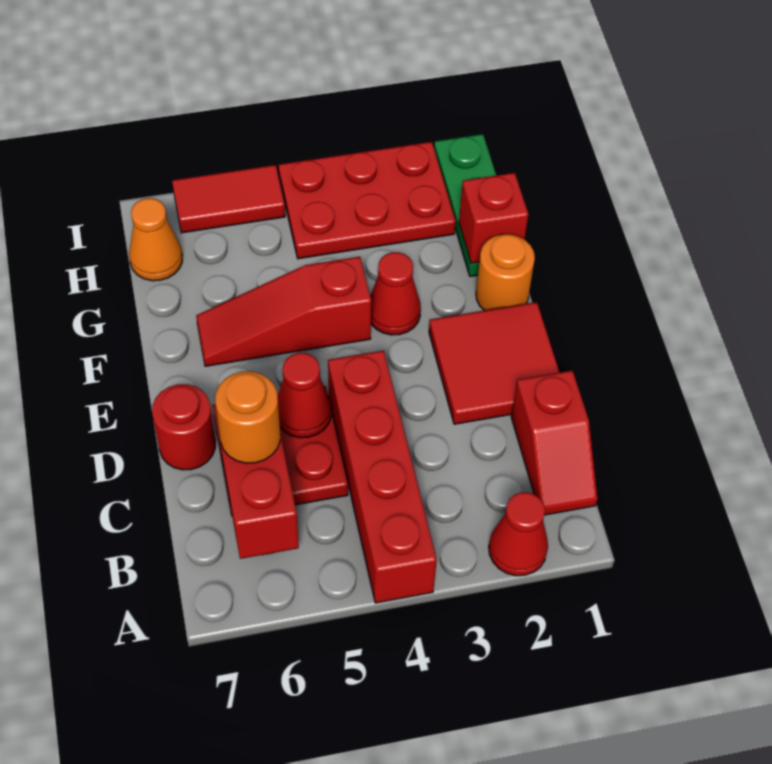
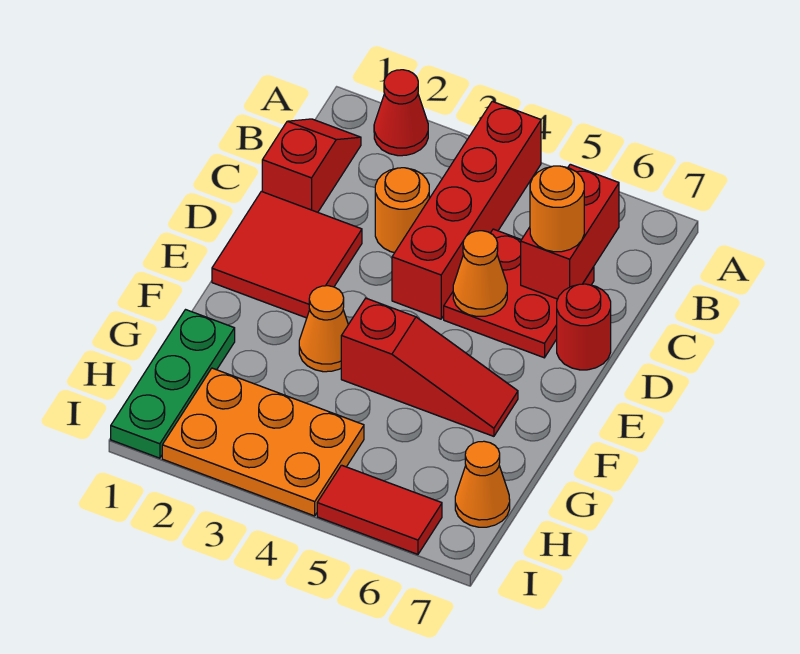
red cone D5 level 2 -> orange cone D5 level 2
orange round brick F1 level 1 -> orange round brick C3 level 1
red cone F3 level 1 -> orange cone F3 level 1
red brick G1 level 2 -> none
red plate H2:I4 level 1 -> orange plate H2:I4 level 1

